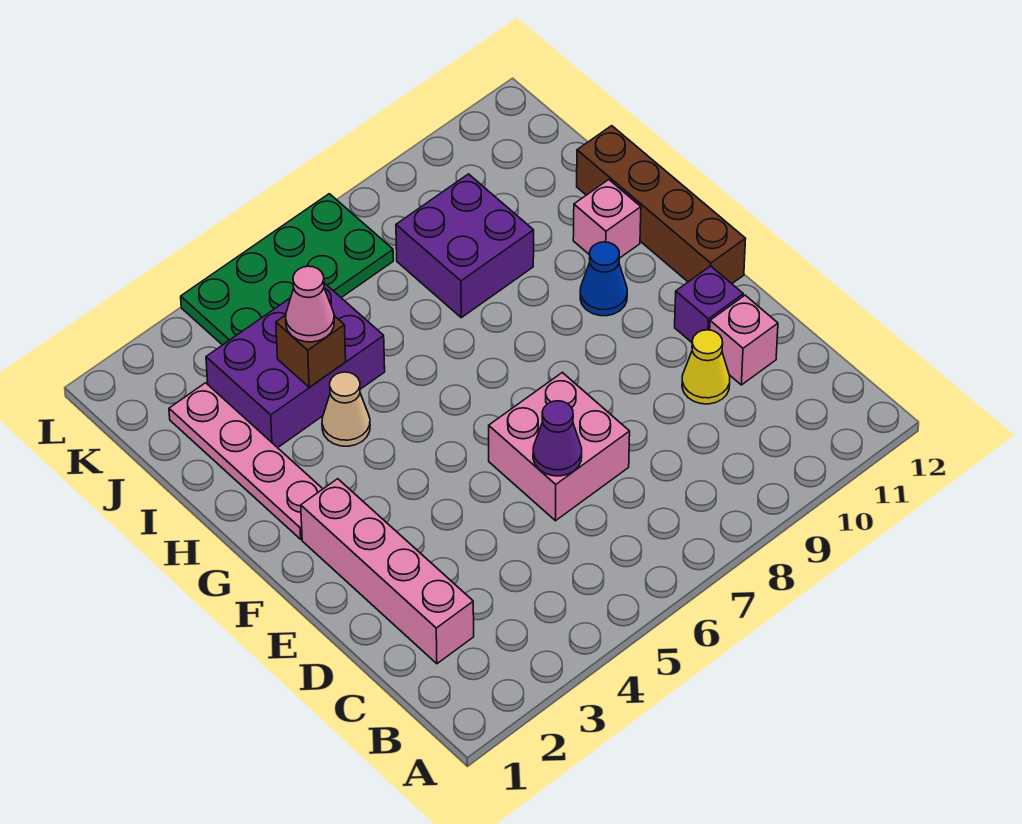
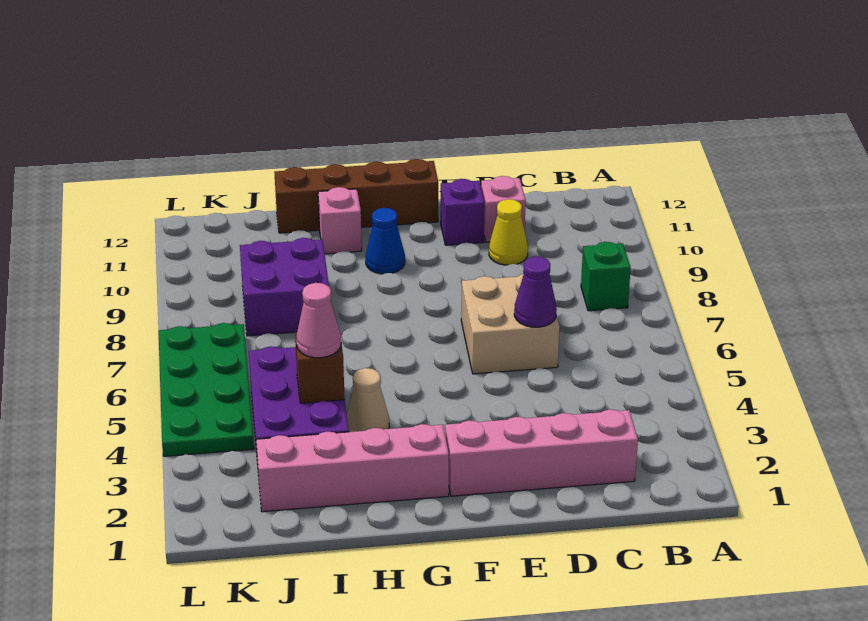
none -> green brick B8 level 1
pink brick D6:E7 level 1 -> tan brick D6:E7 level 1
pink plate G2:J2 level 1 -> pink brick G2:J2 level 1

